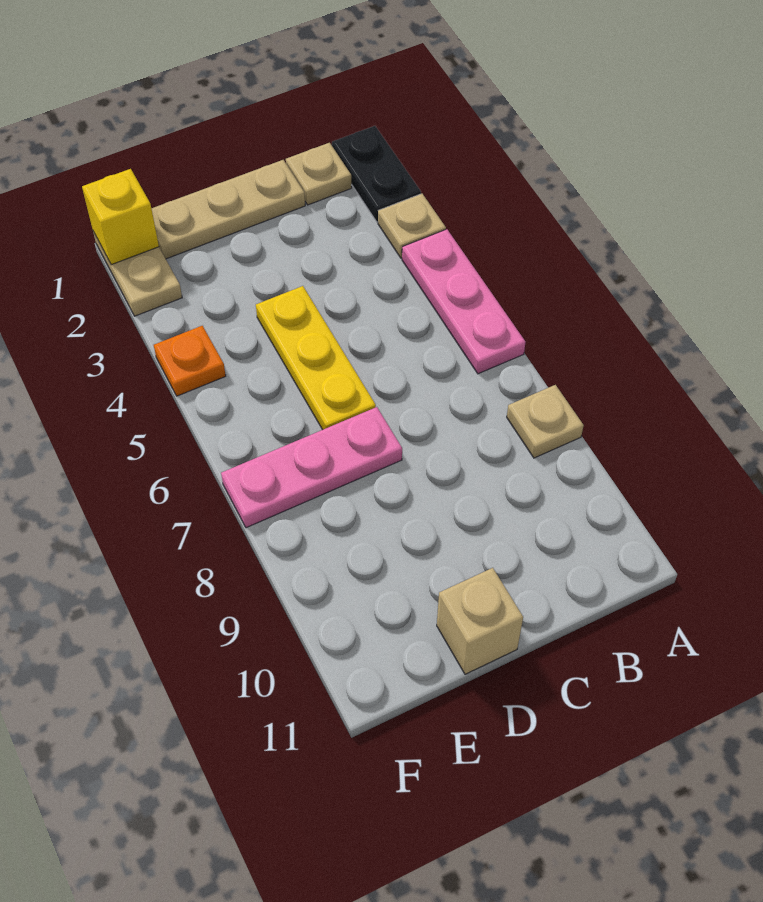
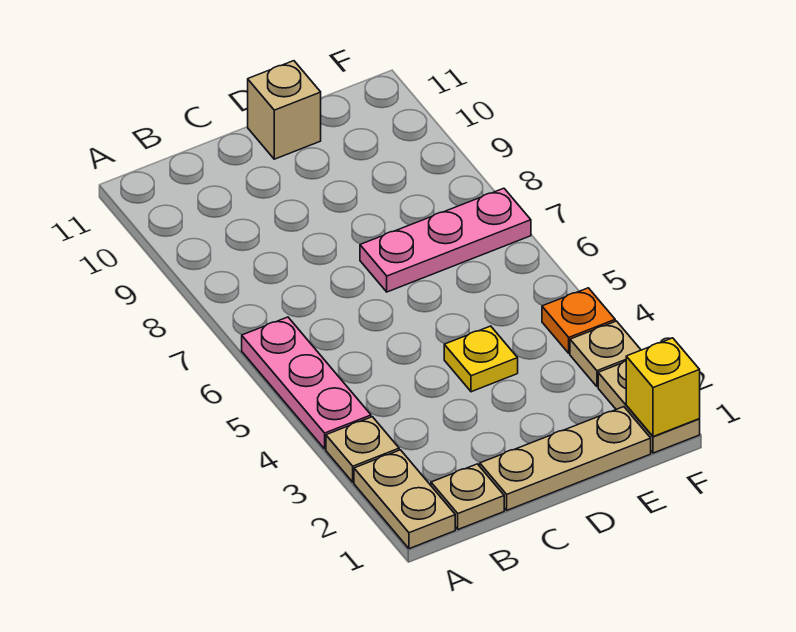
black plate A1:A2 level 1 -> tan plate A1:A2 level 1
tan plate A8 level 1 -> tan plate F3 level 1
yellow plate D4:D6 level 1 -> yellow plate D4 level 1

